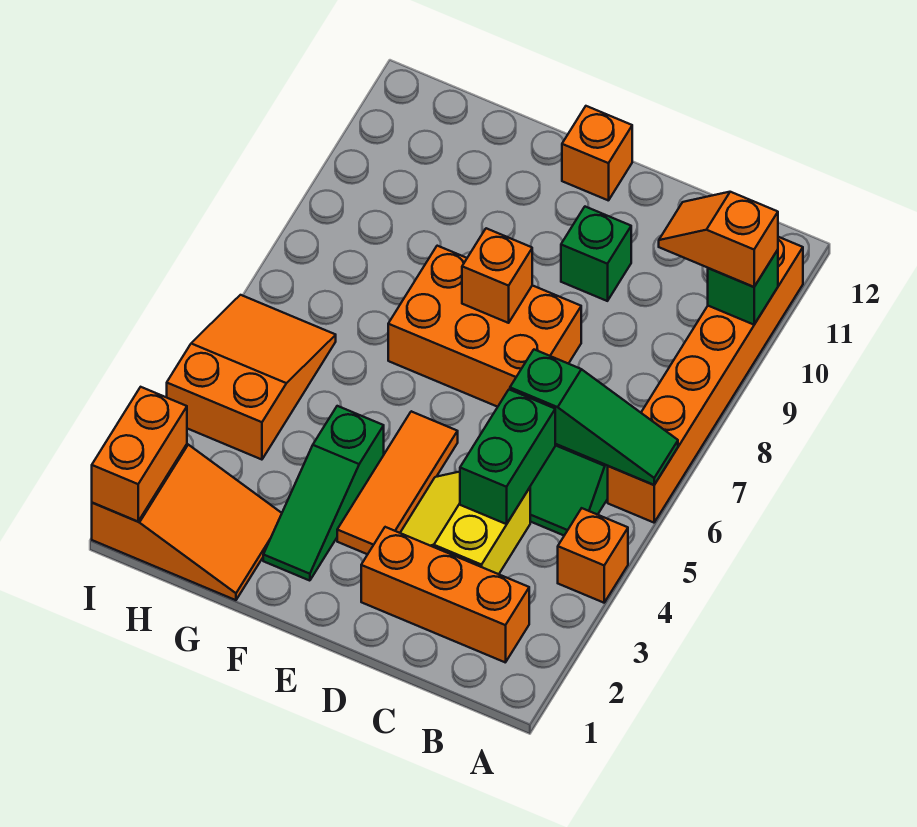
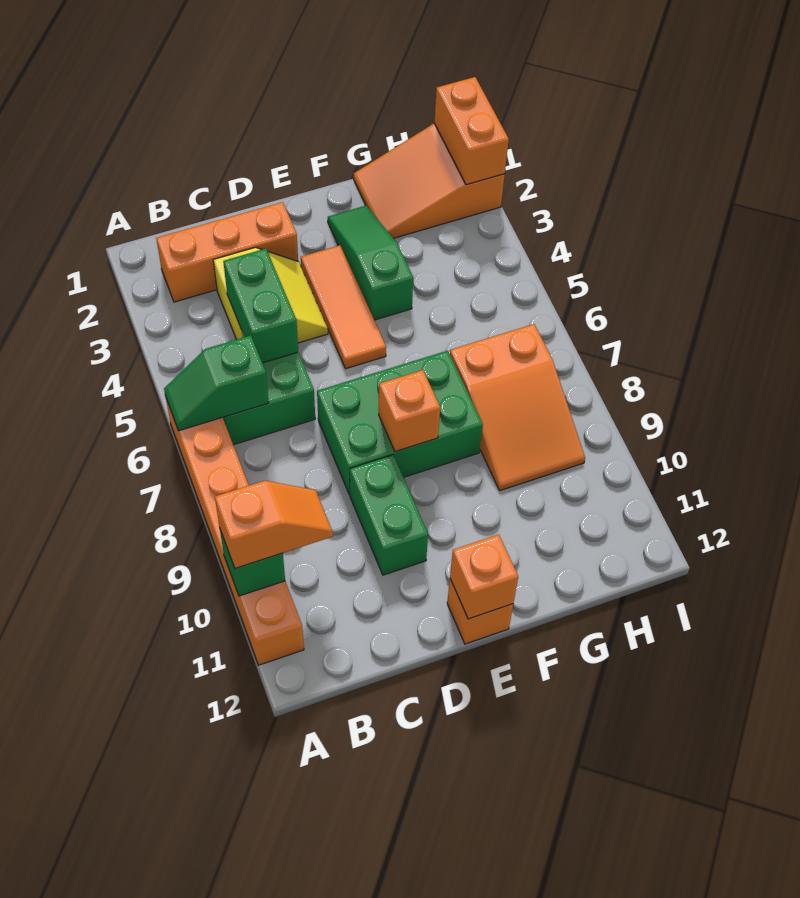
orange brick A4 level 1 -> orange brick E12 level 2
green slope A6:C6 level 2 top C -> green slope A6:B6 level 2 top B
orange brick D7:F8 level 1 -> green brick D7:F8 level 1
green brick D10 level 1 -> green brick D9:D10 level 1
orange slope H4:I6 level 1 top 4 -> orange slope G7:H9 level 1 top 7

